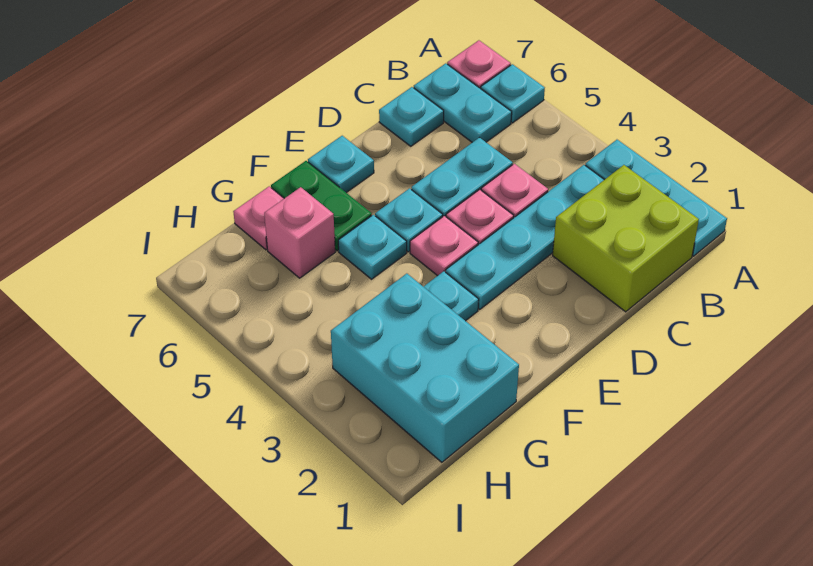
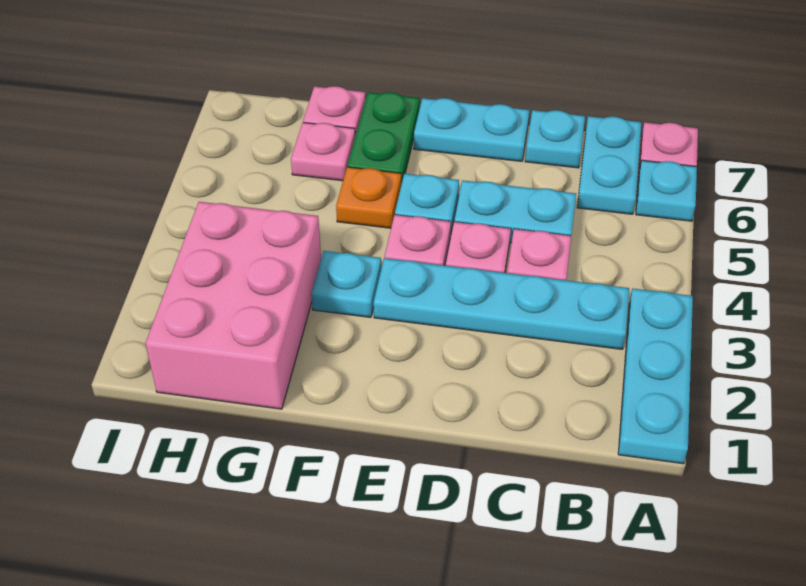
lime brick B1:C2 level 1 -> none
cyan plate E7 level 1 -> cyan plate D7:E7 level 1
cyan plate F5 level 1 -> orange plate F5 level 1
cyan brick G1:H3 level 1 -> pink brick G1:H3 level 1
pink brick G6 level 1 -> pink plate G6 level 1

